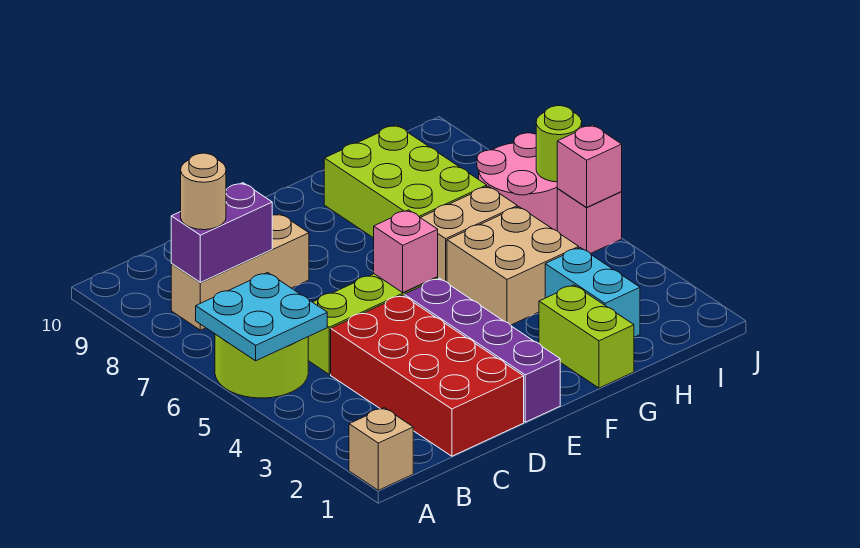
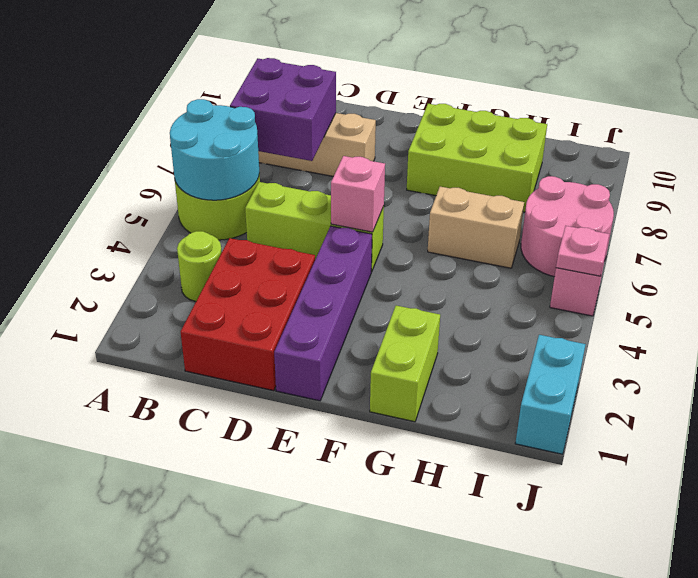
tan brick A1 level 1 -> none
cyan plate A5:B6 level 2 -> cyan round brick A5:B6 level 2
purple brick B8:C8 level 2 -> purple brick B7:C8 level 2
tan round brick B8 level 3 -> none
red brick C1:D4 level 1 -> red brick C1:D3 level 1
tan brick G4:H5 level 1 -> none
lime brick G7:H9 level 1 -> lime brick F8:H9 level 1
cyan brick H2:H3 level 1 -> cyan brick J1:J2 level 1
pink brick J5 level 2 -> pink plate J5 level 2
lime round brick J6 level 2 -> lime round brick B3 level 1

